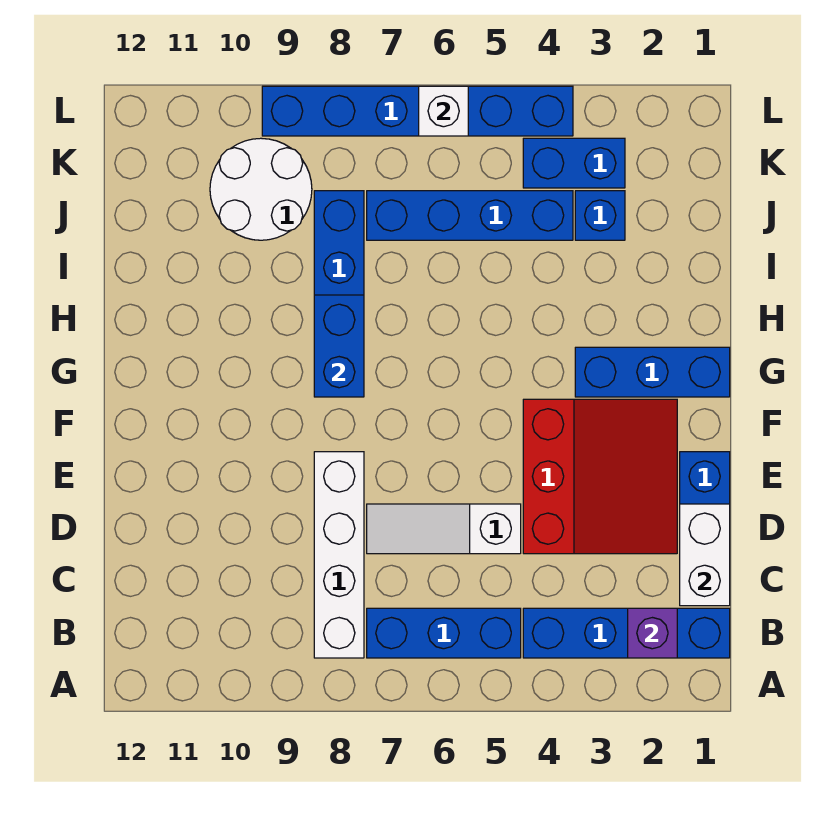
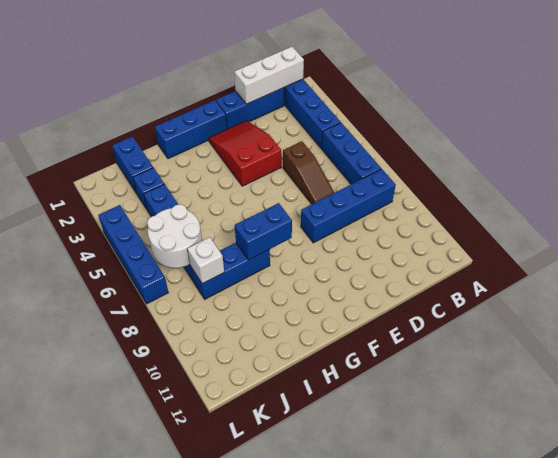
purple brick B2 level 2 -> none
white brick B8:E8 level 1 -> blue brick B8:E8 level 1
white brick C1:D1 level 2 -> white brick B1:D1 level 2
red slope D2:F4 level 1 top 4 -> red slope E2:F4 level 1 top 4
white slope D5:D7 level 1 top 5 -> brown slope D5:D7 level 1 top 5
blue brick G1:G3 level 1 -> blue brick F1:H1 level 1
white round brick J9:K10 level 1 -> white round brick J6:K7 level 2
blue brick K3:K4 level 1 -> blue brick J1:J2 level 1
blue brick L4:L9 level 1 -> blue brick L4:L7 level 1
white brick L6 level 2 -> white brick J8 level 2

